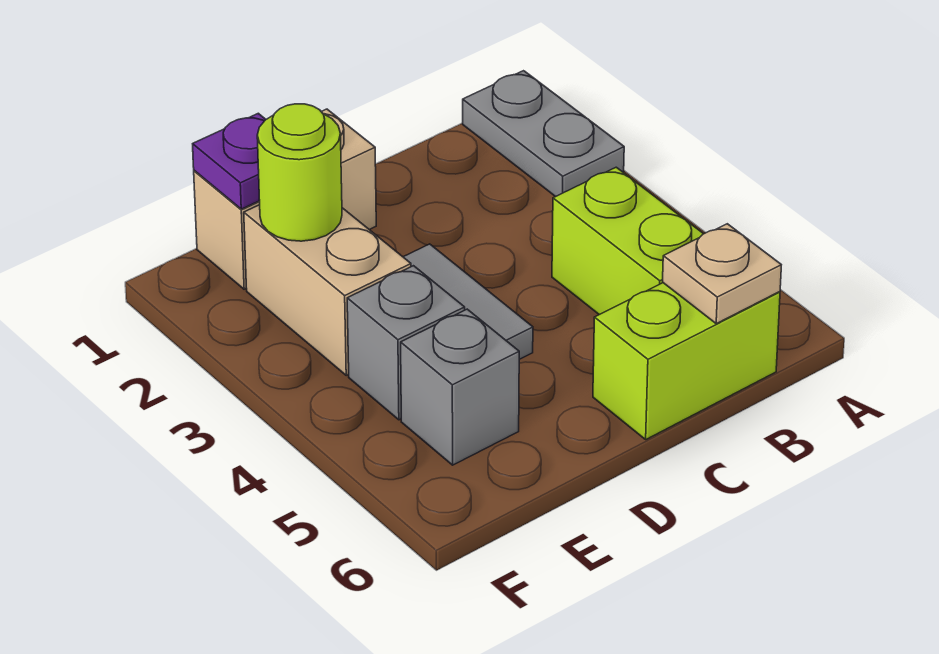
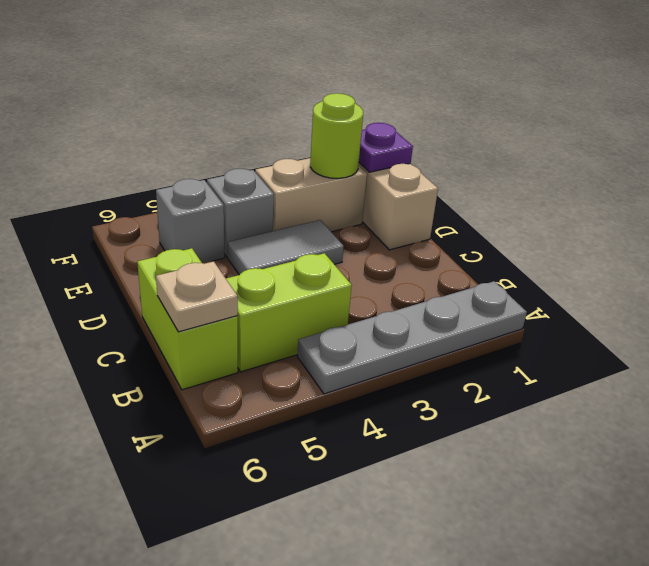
grey plate A1:A2 level 1 -> grey plate A1:A4 level 1

